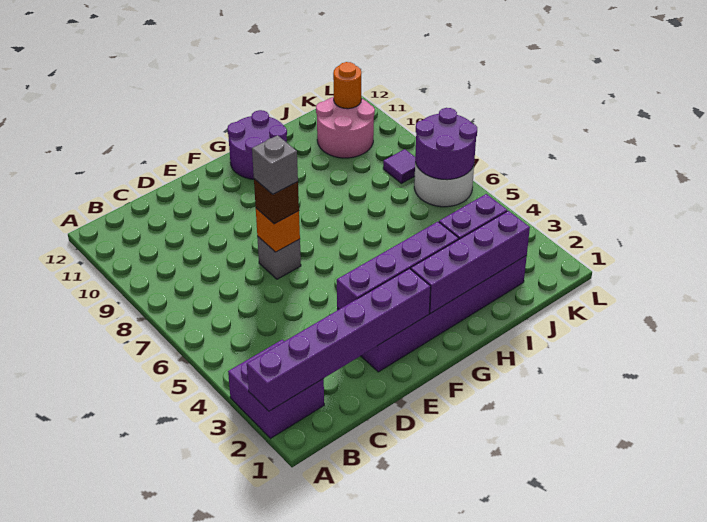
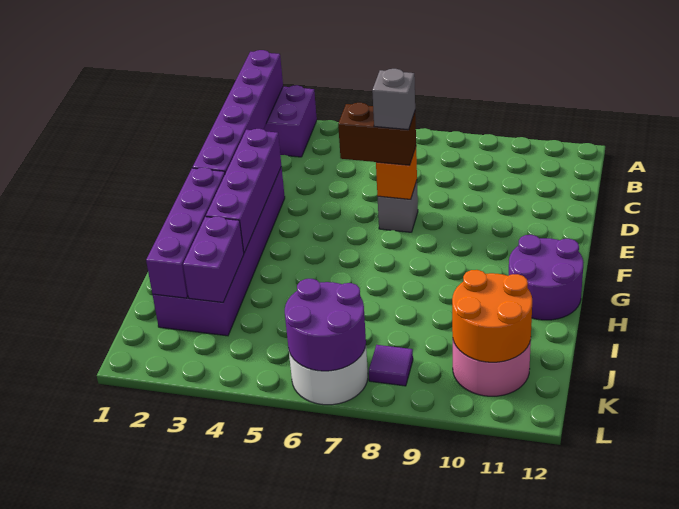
brown brick E7 level 3 -> brown brick E6:E7 level 3
orange round brick K11 level 2 -> orange round brick J10:K11 level 2

